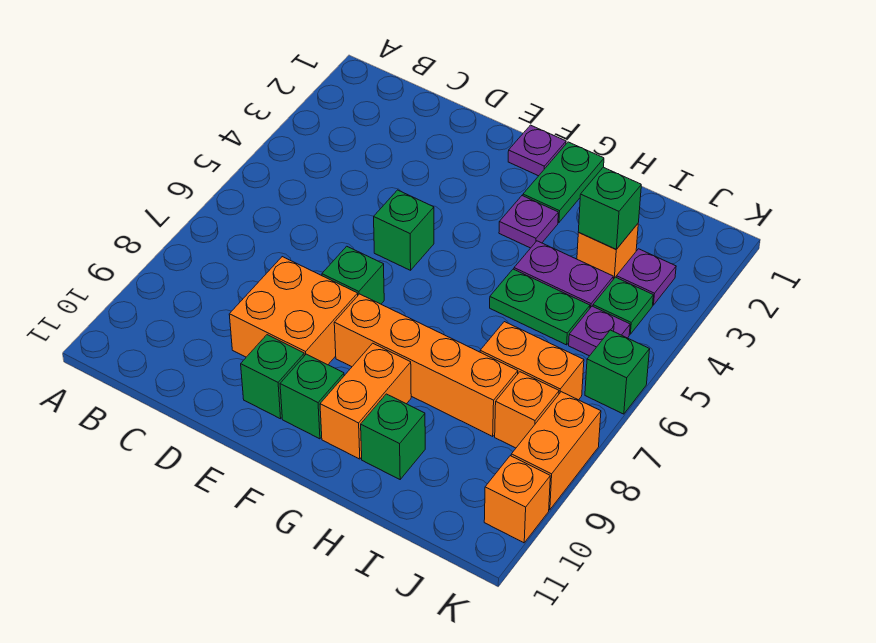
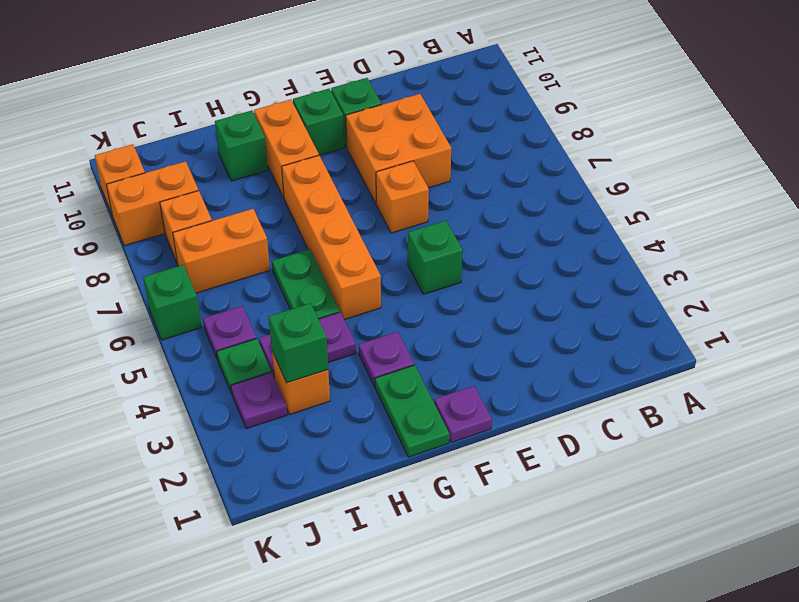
green brick E7 level 1 -> orange brick E7 level 1
orange brick F8:I8 level 1 -> orange brick G5:G8 level 1
green plate H5:I5 level 1 -> green plate H5:H6 level 1
orange brick K8:K9 level 1 -> orange brick J9:K9 level 1

